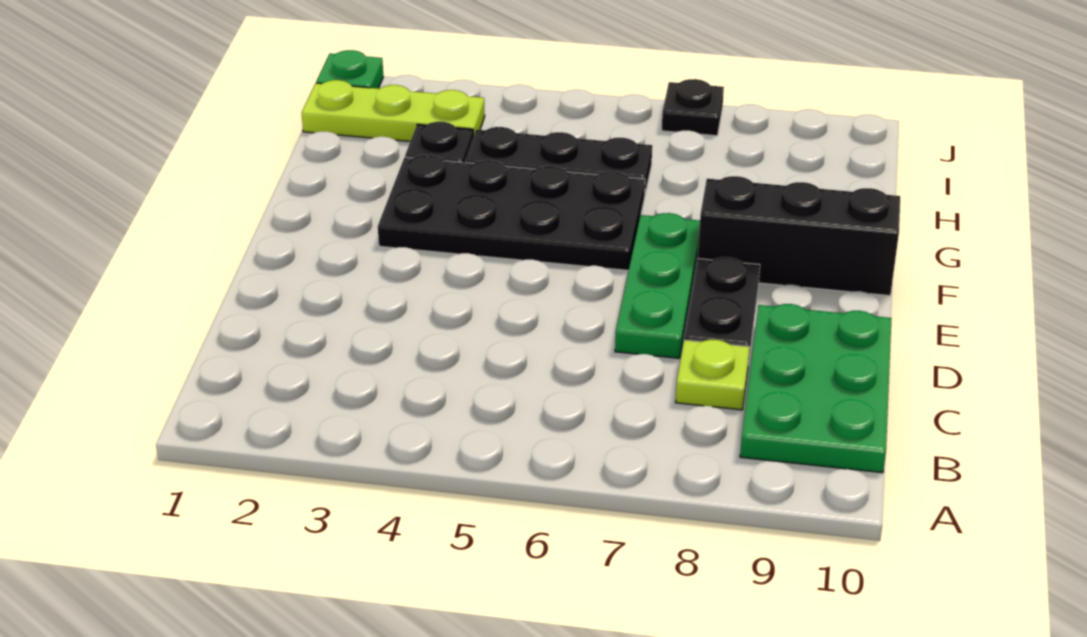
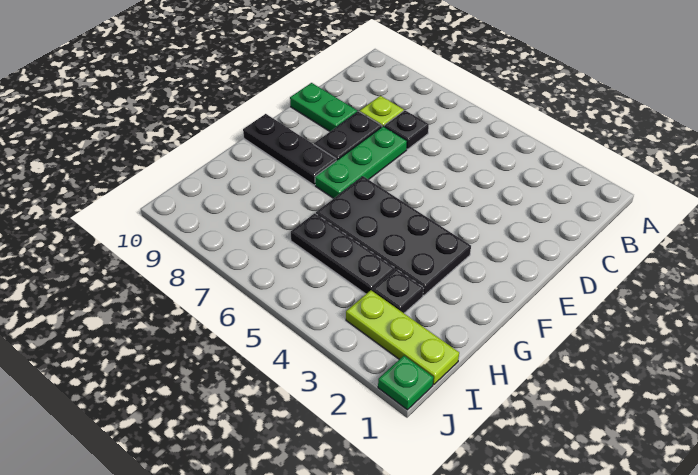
green plate B9:D10 level 1 -> green plate D9:D10 level 1
black brick F8:F10 level 1 -> black plate F8:F10 level 1
black plate J7 level 1 -> black plate C7 level 1

